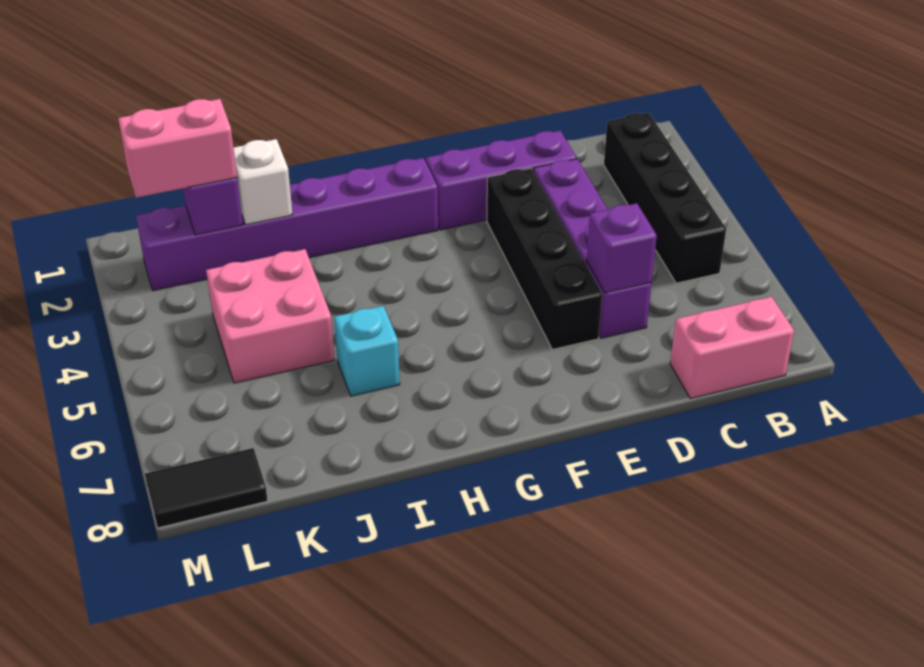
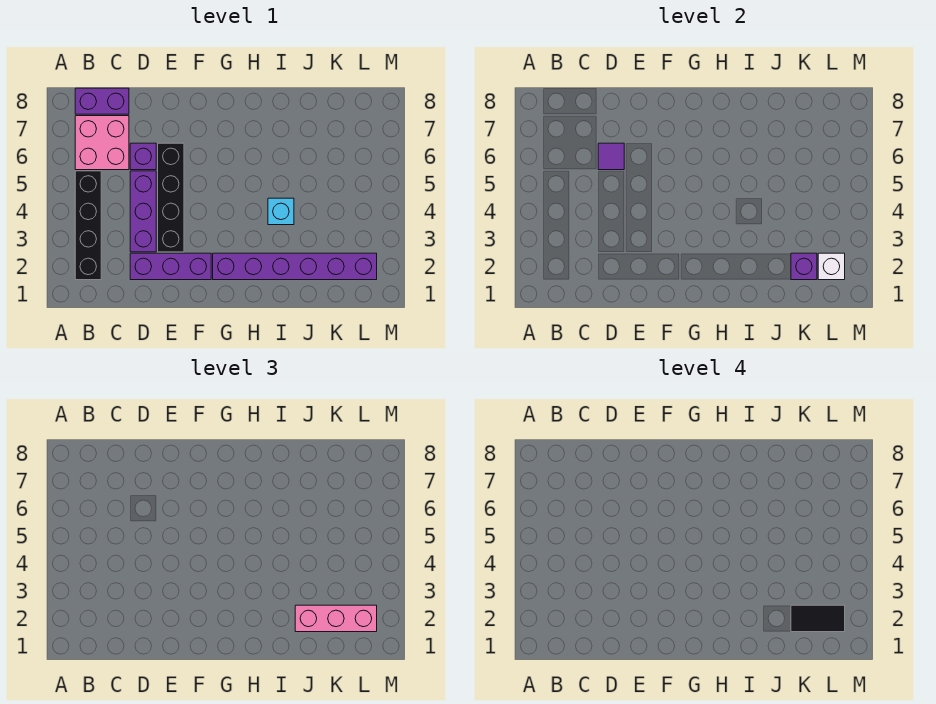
pink brick B8:C8 level 1 -> purple brick B8:C8 level 1
purple brick D6 level 2 -> purple tile D6 level 2
cyan brick I6 level 1 -> cyan brick I4 level 1
white brick J2 level 2 -> white brick L2 level 2
pink brick J4:K5 level 1 -> pink brick B6:C7 level 1
pink brick K2:L2 level 3 -> pink brick J2:L2 level 3
black tile L8:M8 level 1 -> black tile K2:L2 level 4

